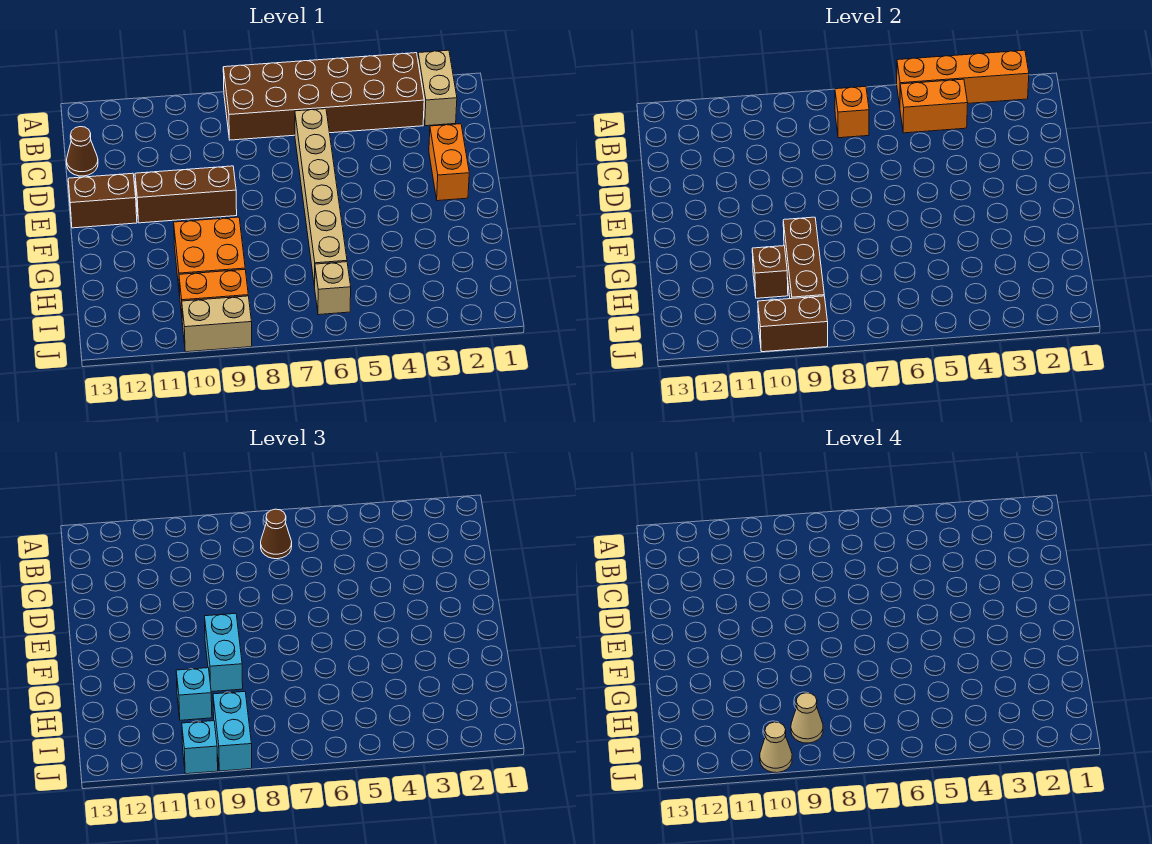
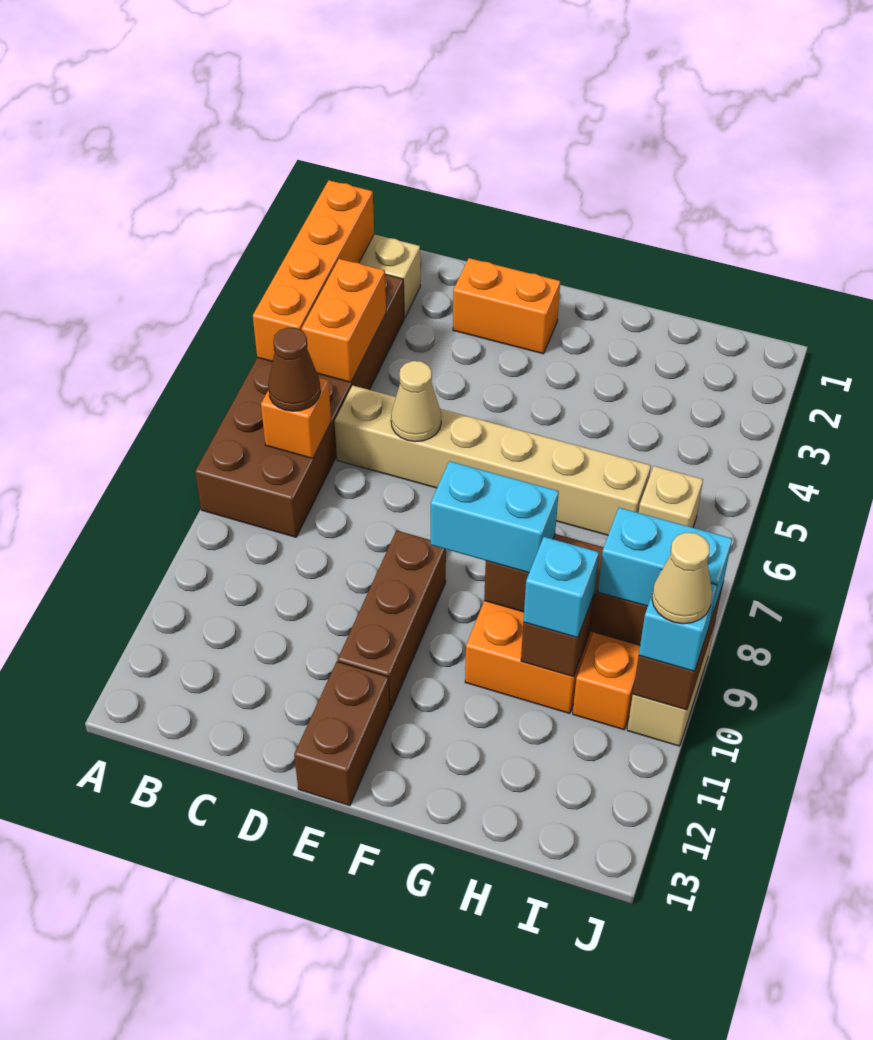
brown cone C13 level 1 -> none
tan cone I9 level 4 -> tan cone D6 level 2

